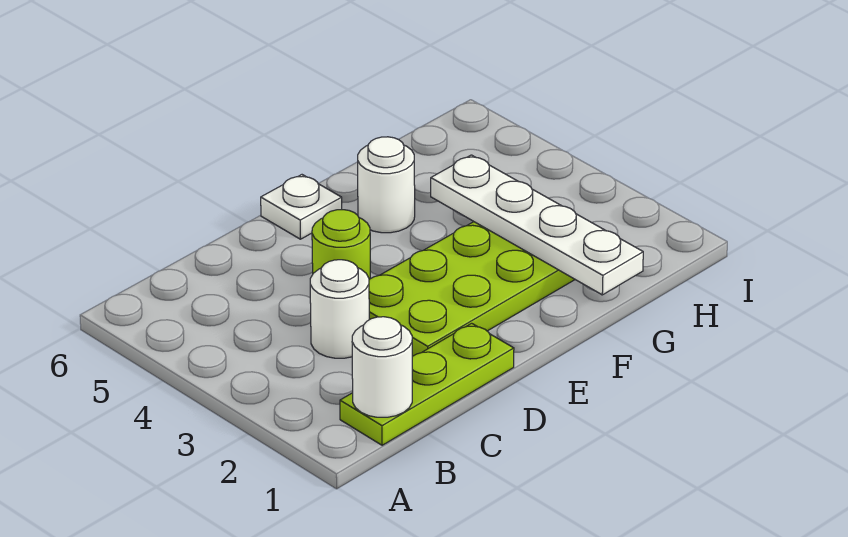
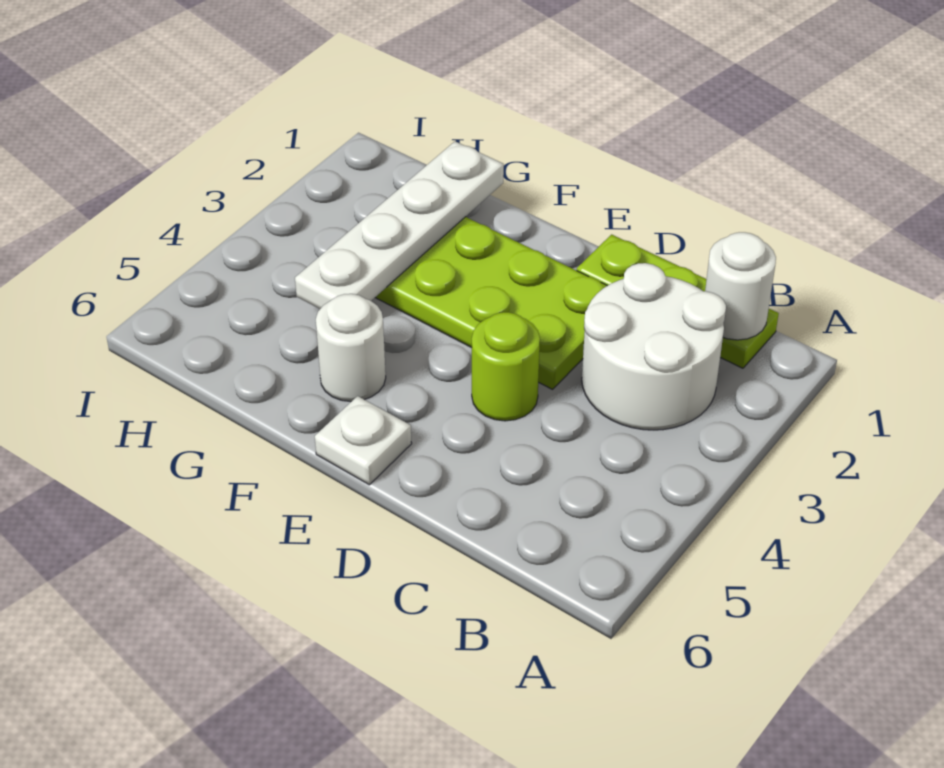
white round brick C3 level 1 -> white round brick B2:C3 level 1

